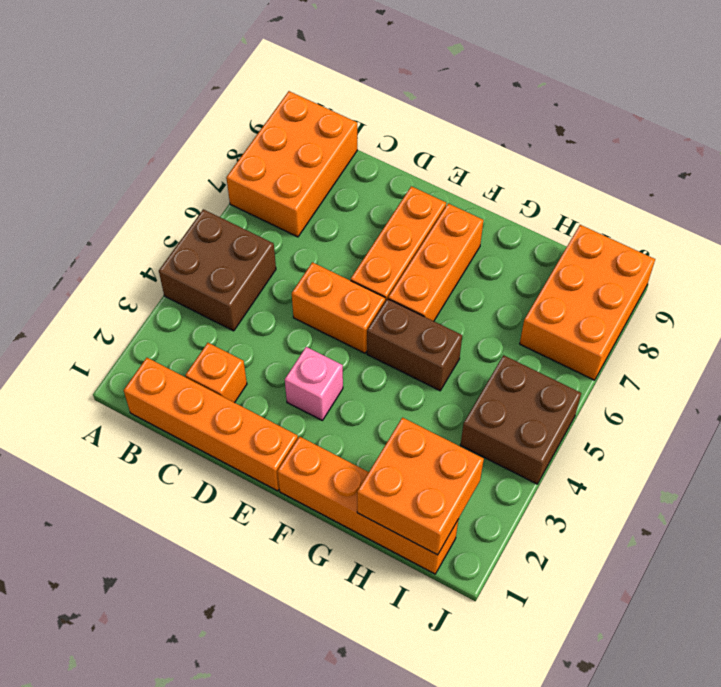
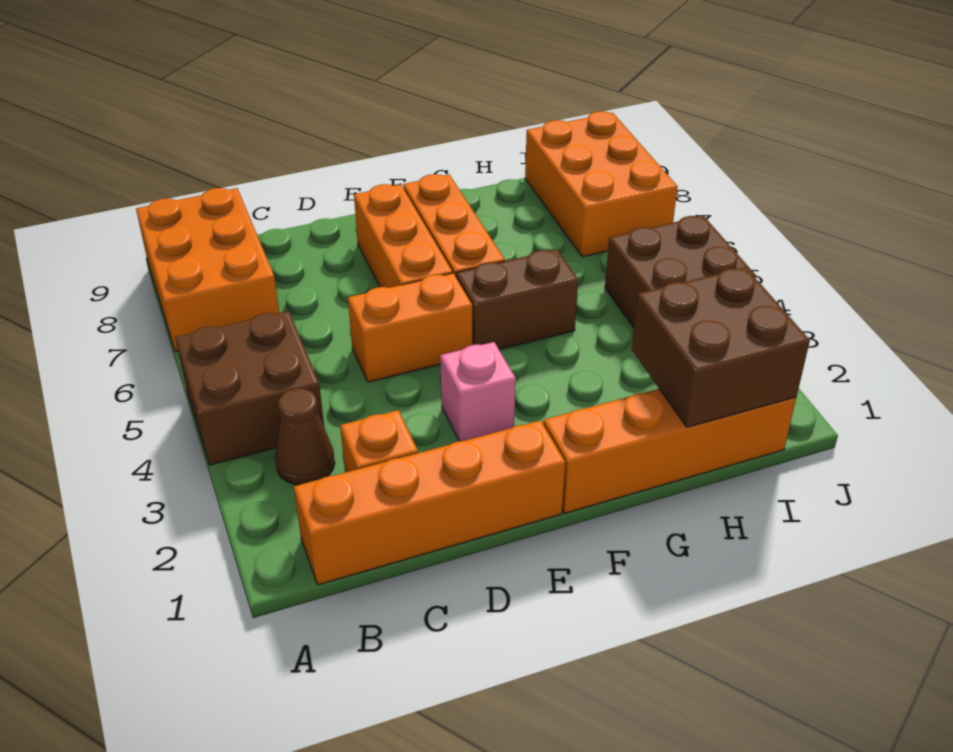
none -> brown cone B3 level 1
orange brick H1:I2 level 2 -> brown brick H1:I2 level 2

